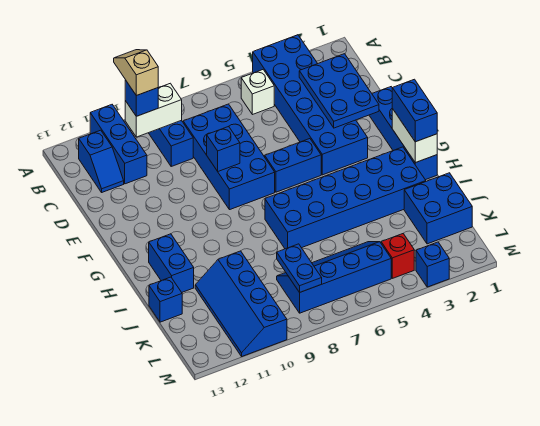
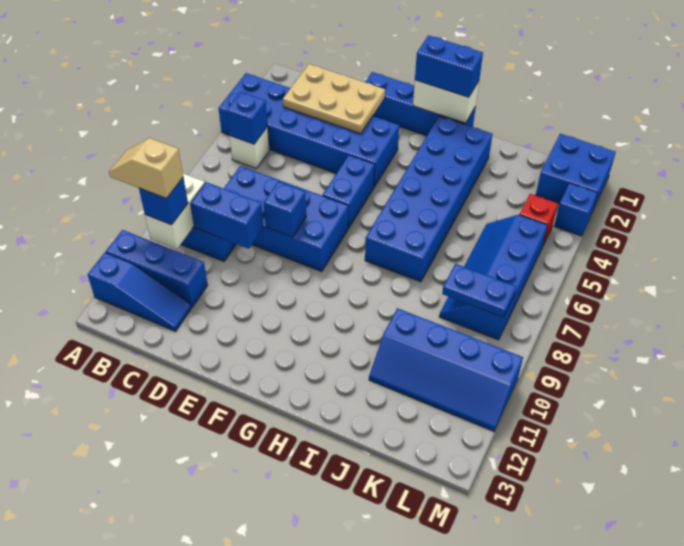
blue slope B12:C12 level 1 top B -> blue slope A12:C12 level 1 top A
blue plate C2:E3 level 2 -> tan plate C2:E3 level 2
blue brick H12:I12 level 1 -> blue brick C9:D9 level 2
blue brick J1:K2 level 1 -> blue brick L1:M2 level 1
blue brick J13 level 1 -> blue brick B5 level 2

